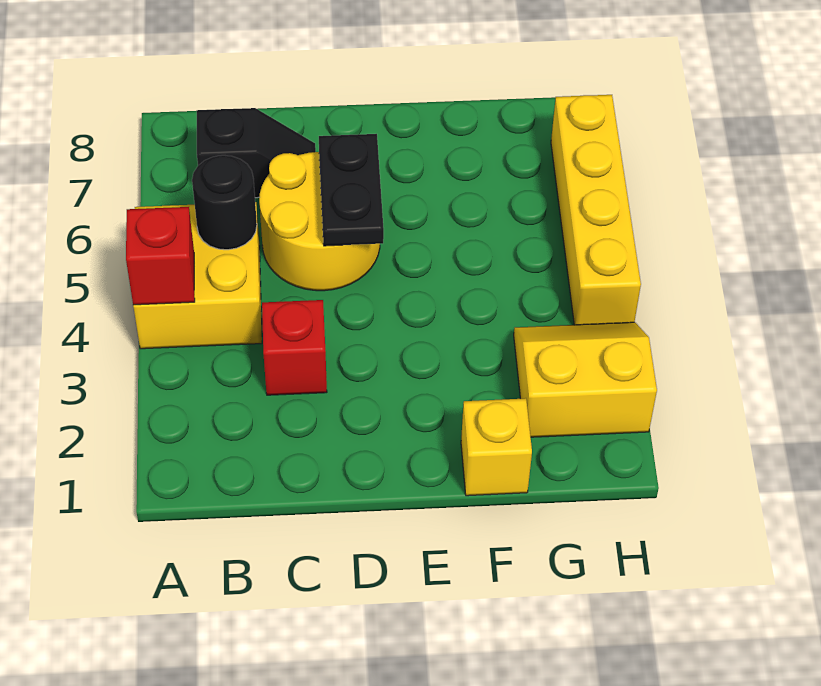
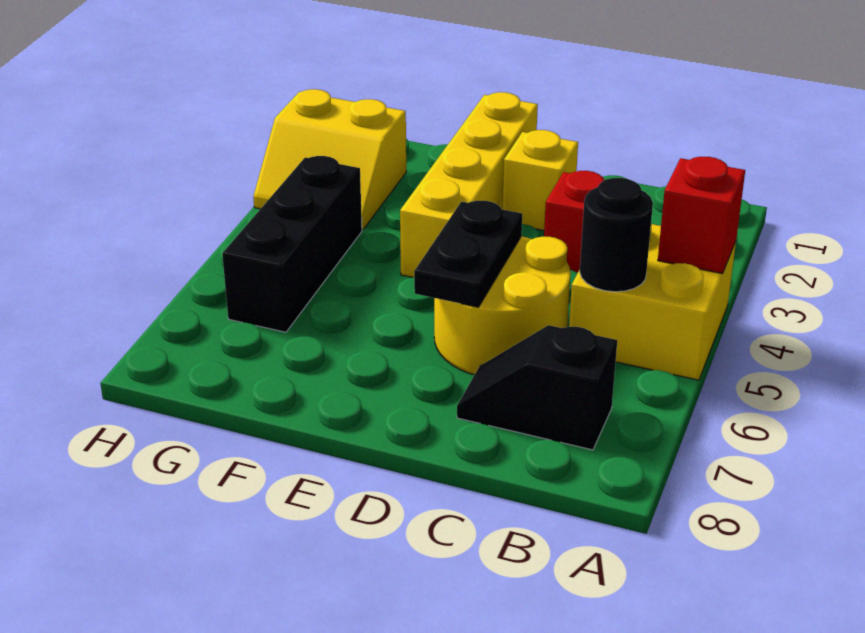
yellow brick F1 level 1 -> yellow brick D2 level 1
none -> black brick G4:G6 level 1
yellow brick H4:H7 level 1 -> yellow brick E1:E4 level 1

